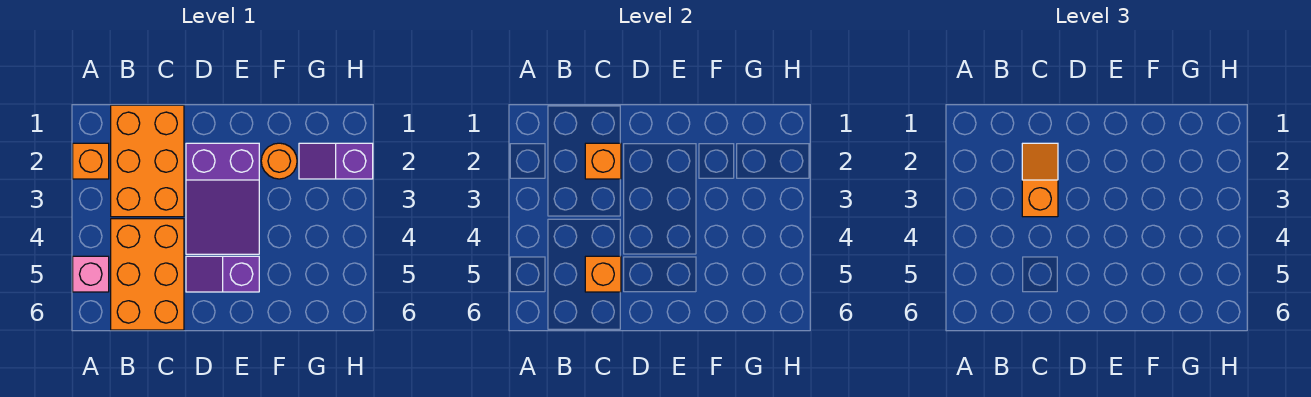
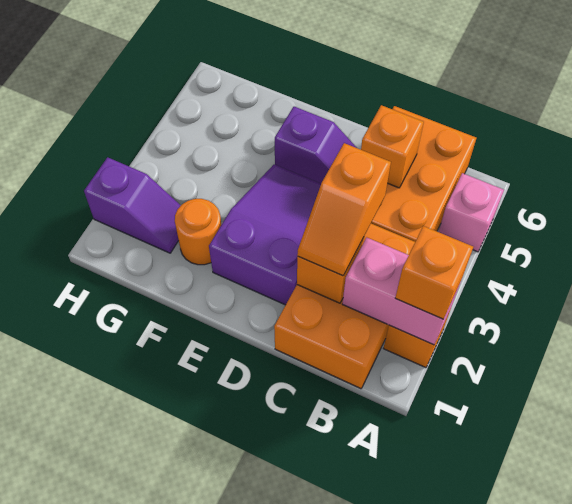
none -> pink brick A2:B2 level 2
none -> orange brick A2 level 3

